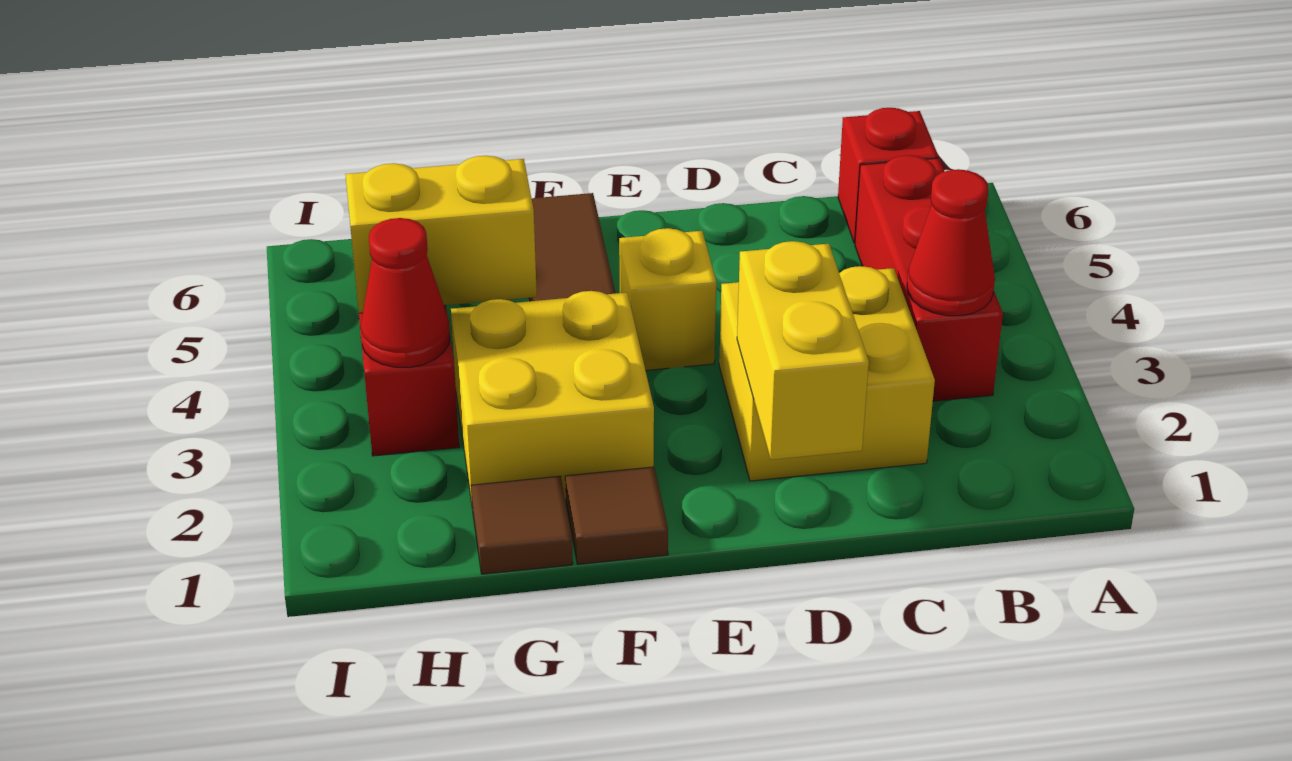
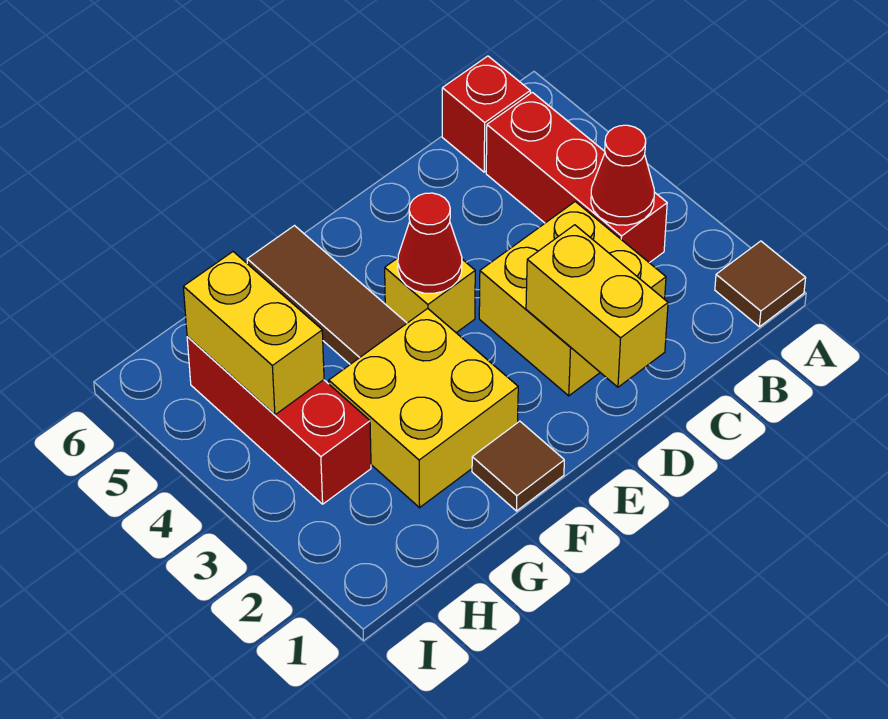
brown tile G1 level 1 -> brown tile A1 level 1
yellow brick G4:H4 level 2 -> yellow brick H4:H5 level 2
red cone H3 level 2 -> red cone E4 level 2

